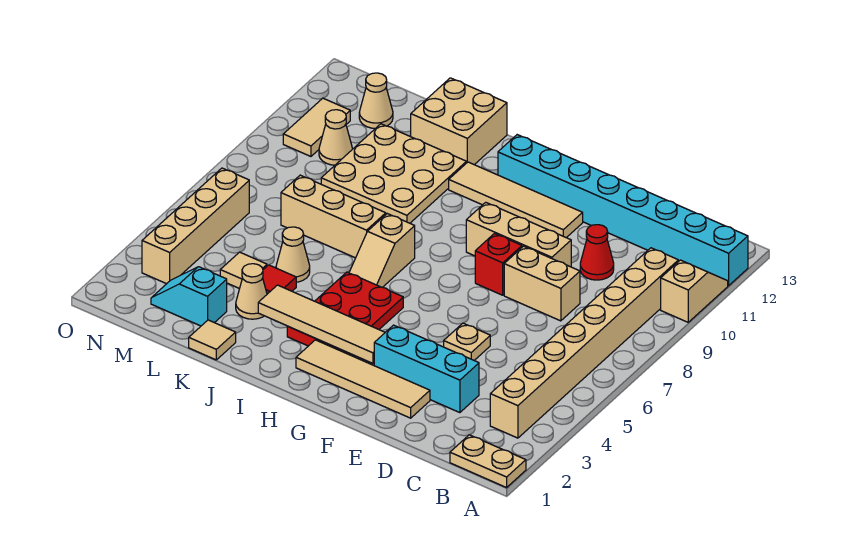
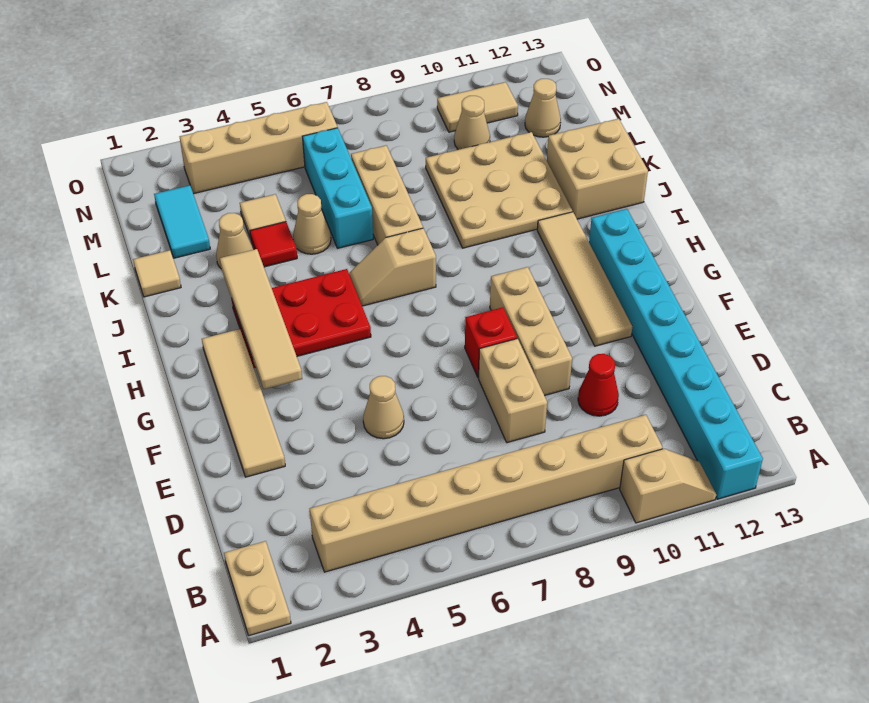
cyan brick D3:F3 level 1 -> cyan brick K6:M6 level 1
tan plate E5 level 1 -> tan cone E5 level 1
cyan slope L2:M2 level 1 top L -> cyan tile L2:M2 level 1

